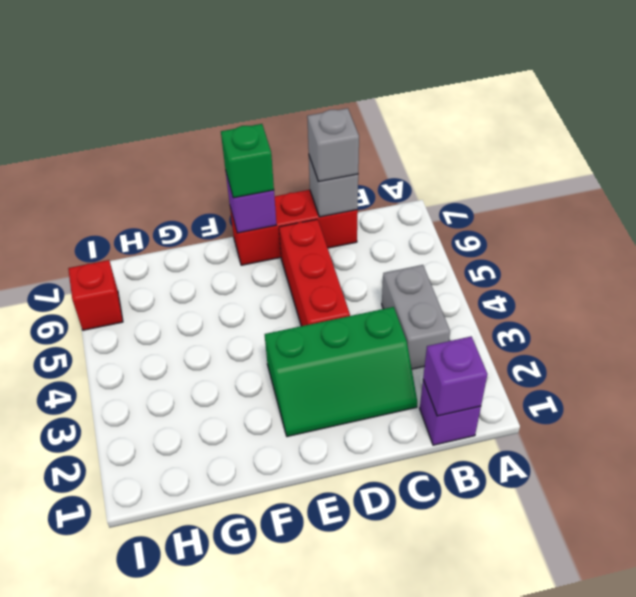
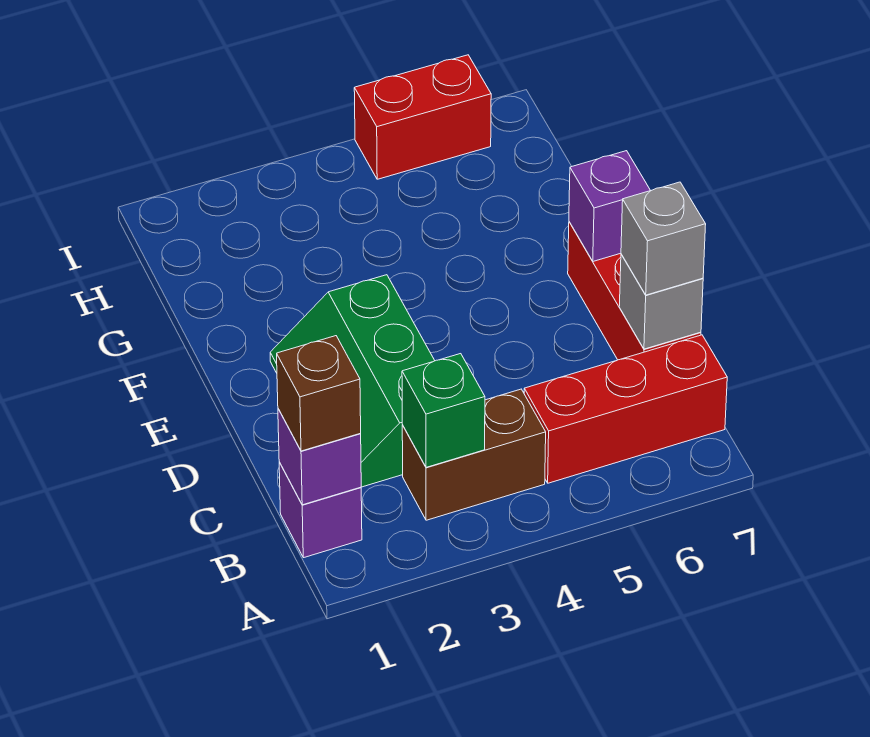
none -> brown brick B1 level 3
grey brick B3:B4 level 1 -> brown brick B3:B4 level 1
red brick D4:D6 level 1 -> red brick B5:B7 level 1
green brick E7 level 3 -> green brick B3 level 2
red brick I6 level 1 -> red brick I5:I6 level 1

